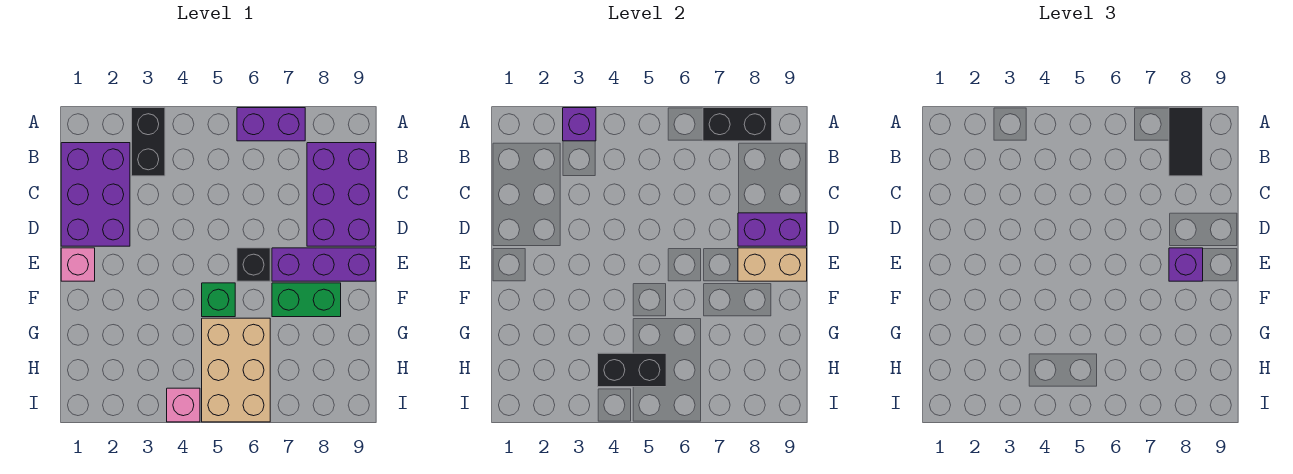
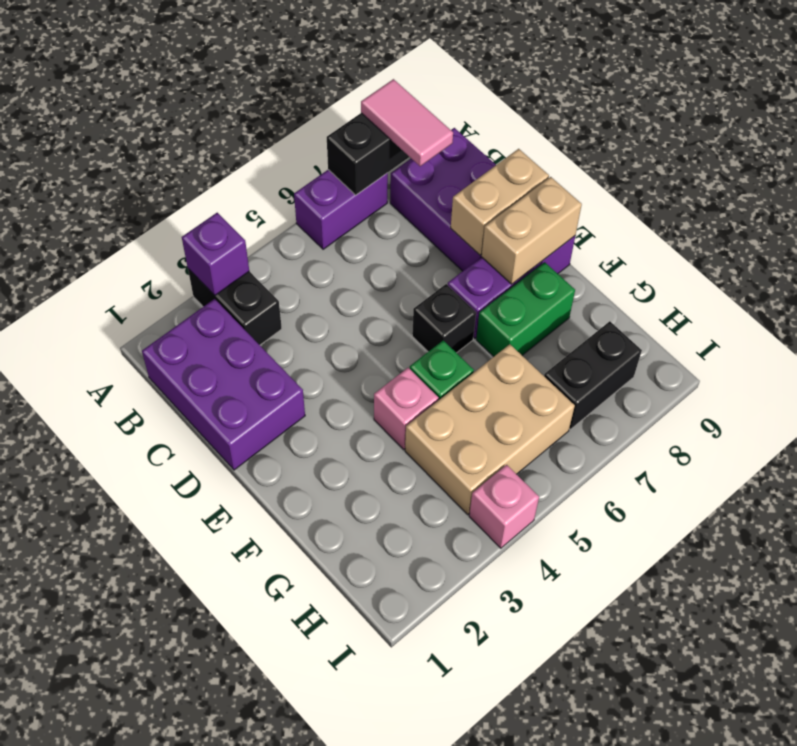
black tile A8:B8 level 3 -> pink tile A8:B8 level 3
purple brick D8:D9 level 2 -> tan brick D8:D9 level 2
pink brick E1 level 1 -> pink brick F4 level 1
purple brick E8 level 3 -> none
tan brick G5:I6 level 1 -> tan brick G4:H6 level 1
black brick H4:H5 level 2 -> black brick H7:H8 level 1

